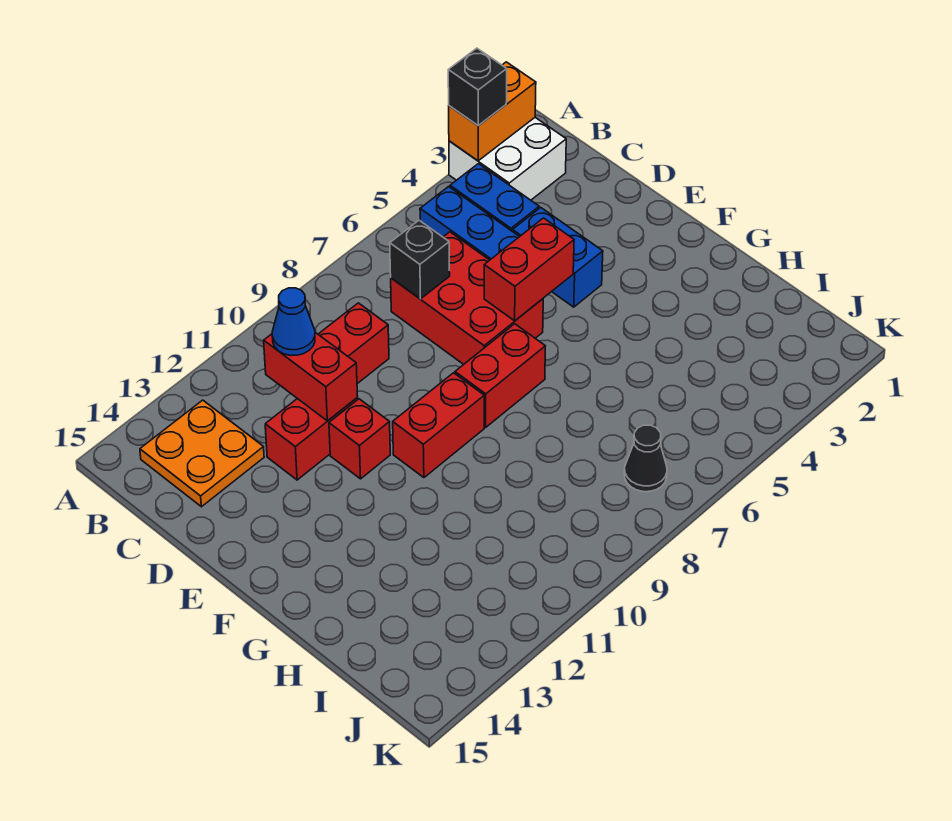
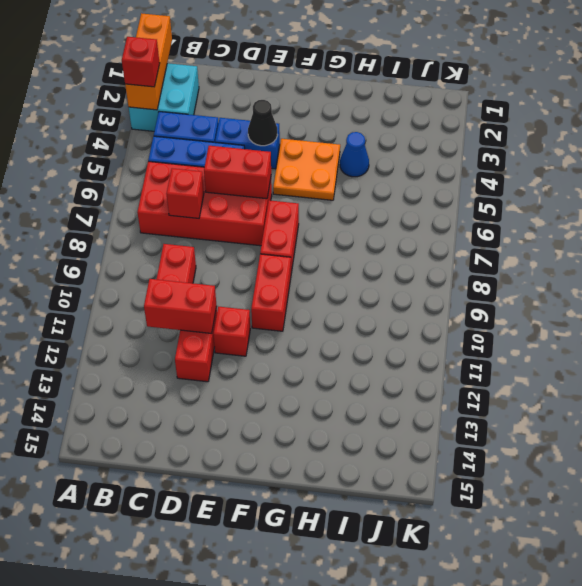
white brick A2:B3 level 1 -> cyan brick A2:B3 level 1
orange brick A2:A3 level 2 -> orange brick A1:A3 level 2
black brick A3 level 3 -> red brick A3 level 3
orange plate B13:C14 level 1 -> orange plate F4:G5 level 1
red brick C6:E7 level 1 -> red brick B6:E7 level 1
black brick C7 level 2 -> red brick C7 level 2
blue cone C11 level 3 -> blue cone H4 level 1
red brick E5:E6 level 2 -> red brick D6:E6 level 2
black cone J7 level 1 -> black cone E4 level 2

